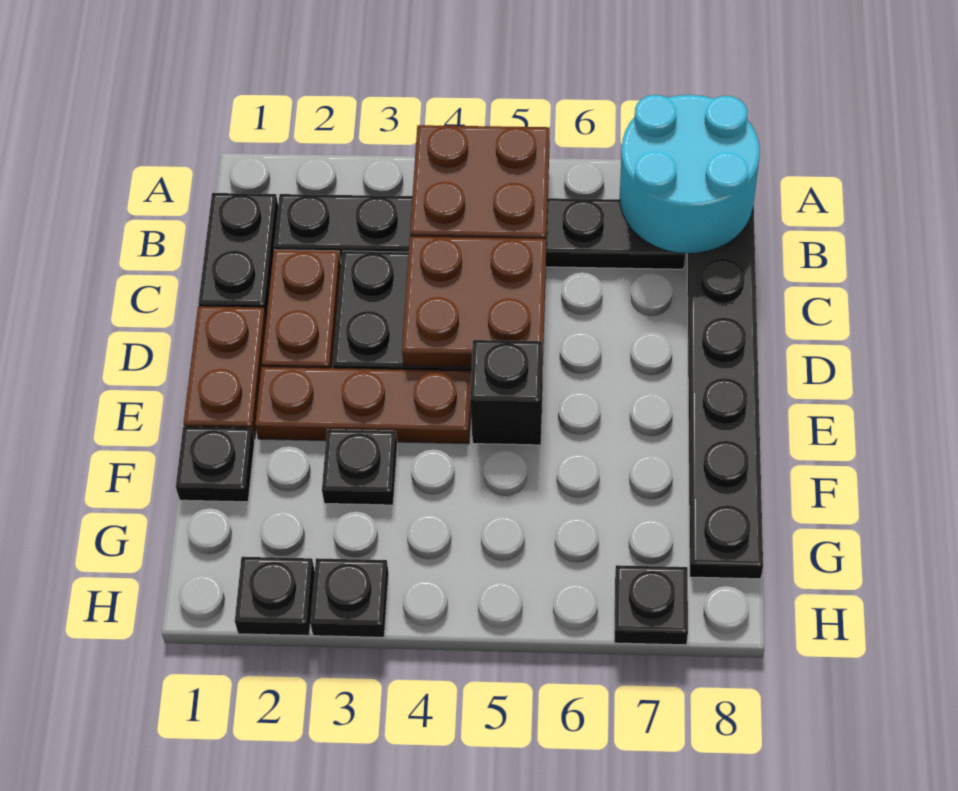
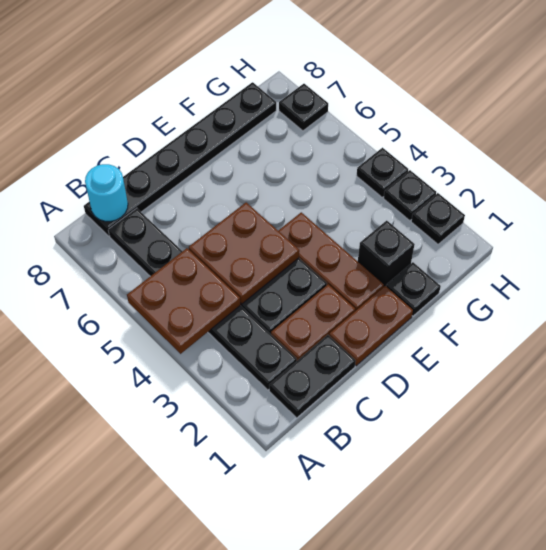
cyan round brick A7:B8 level 2 -> cyan round brick B8 level 2
black brick E5 level 1 -> black brick F2 level 1
black plate F3 level 1 -> black plate H4 level 1

